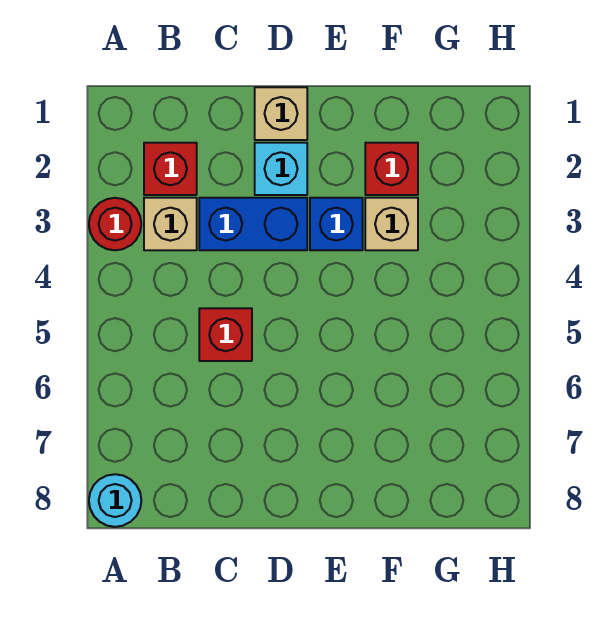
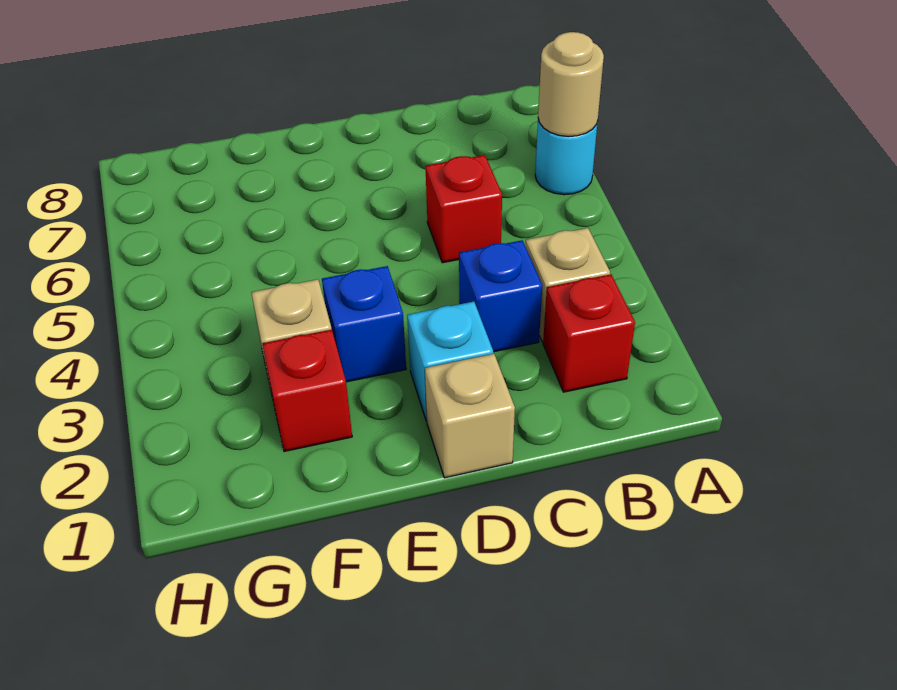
red round brick A3 level 1 -> none
none -> tan round brick A6 level 2
cyan round brick A8 level 1 -> cyan round brick A6 level 1
blue brick C3:D3 level 1 -> blue brick C3 level 1

